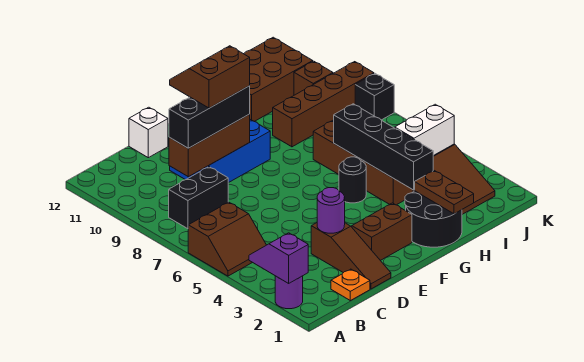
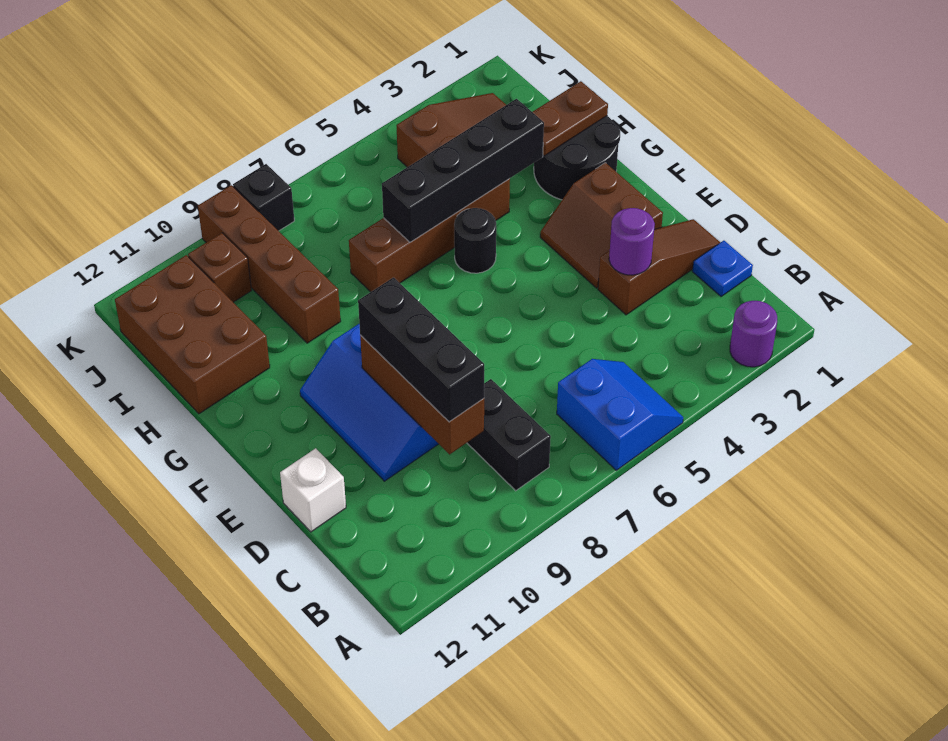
purple slope A2:A3 level 2 top 2 -> none
brown slope A5:B6 level 1 top 6 -> blue slope A5:B6 level 1 top 6
orange plate C1 level 1 -> blue plate C1 level 1
brown slope D9:E10 level 4 top 9 -> none
white brick I4:J4 level 2 -> none

